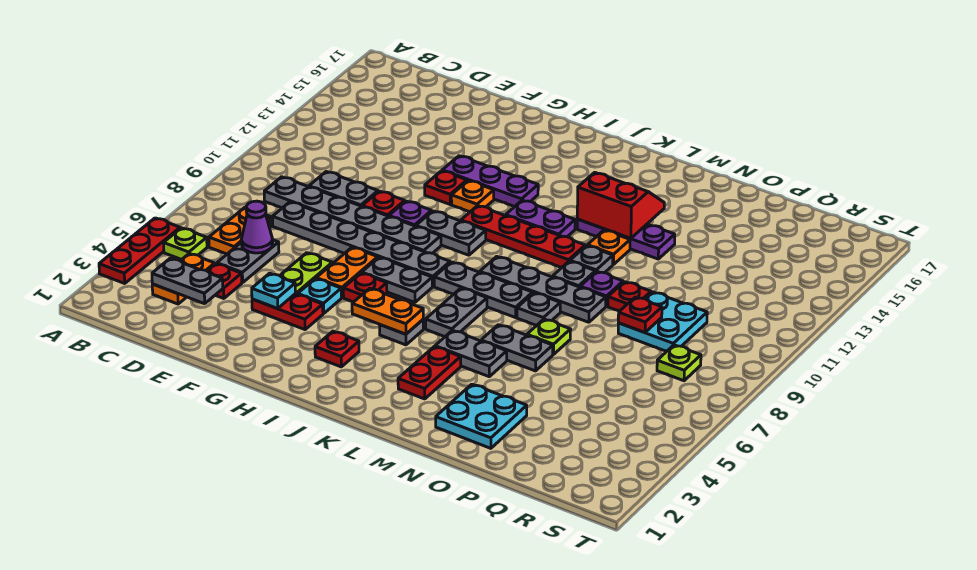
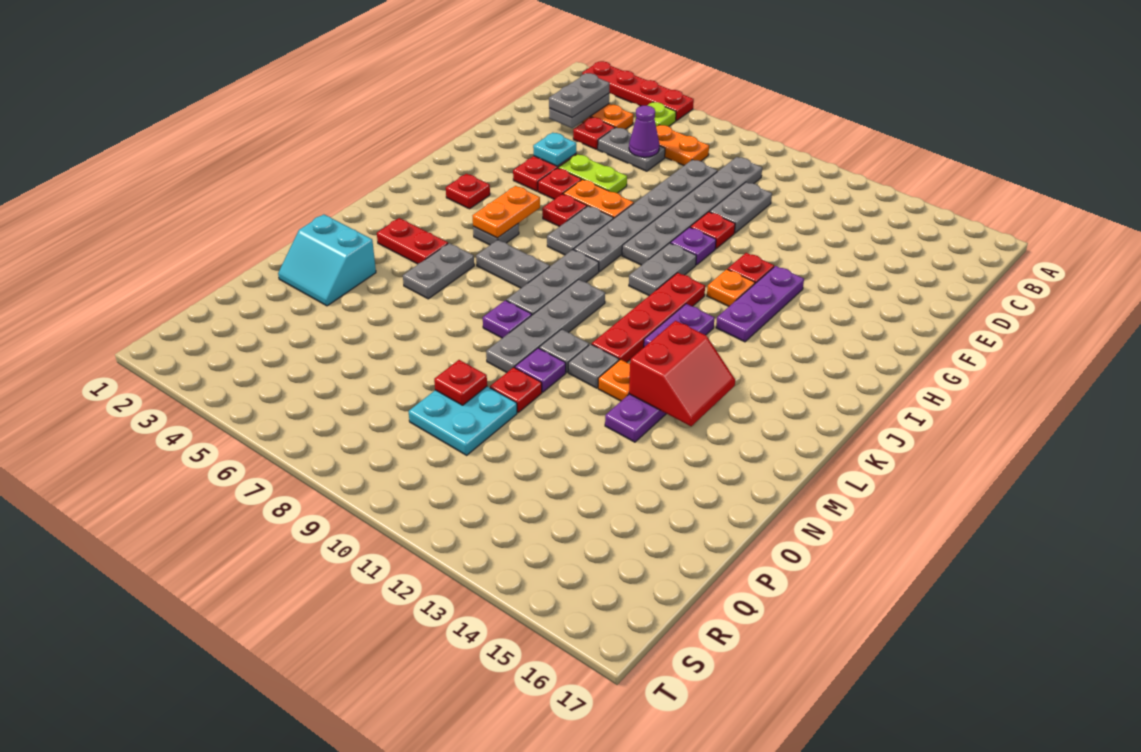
red plate A3:A5 level 1 -> red plate A2:A5 level 1
cyan plate G5 level 1 -> red plate G5 level 1
grey plate M6:N6 level 1 -> grey plate C3:D3 level 3
grey plate M8 level 1 -> purple plate M8 level 1
cyan plate N2:O3 level 1 -> cyan slope N2:O3 level 1 top N
lime plate N7 level 1 -> none
lime plate R8 level 1 -> none

